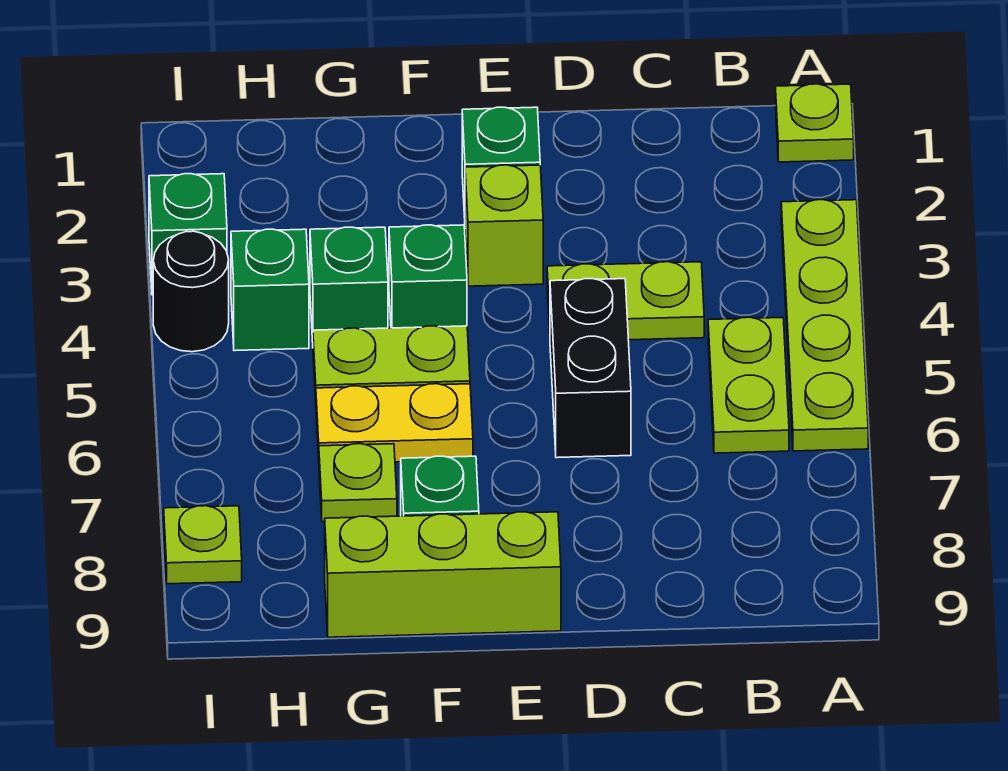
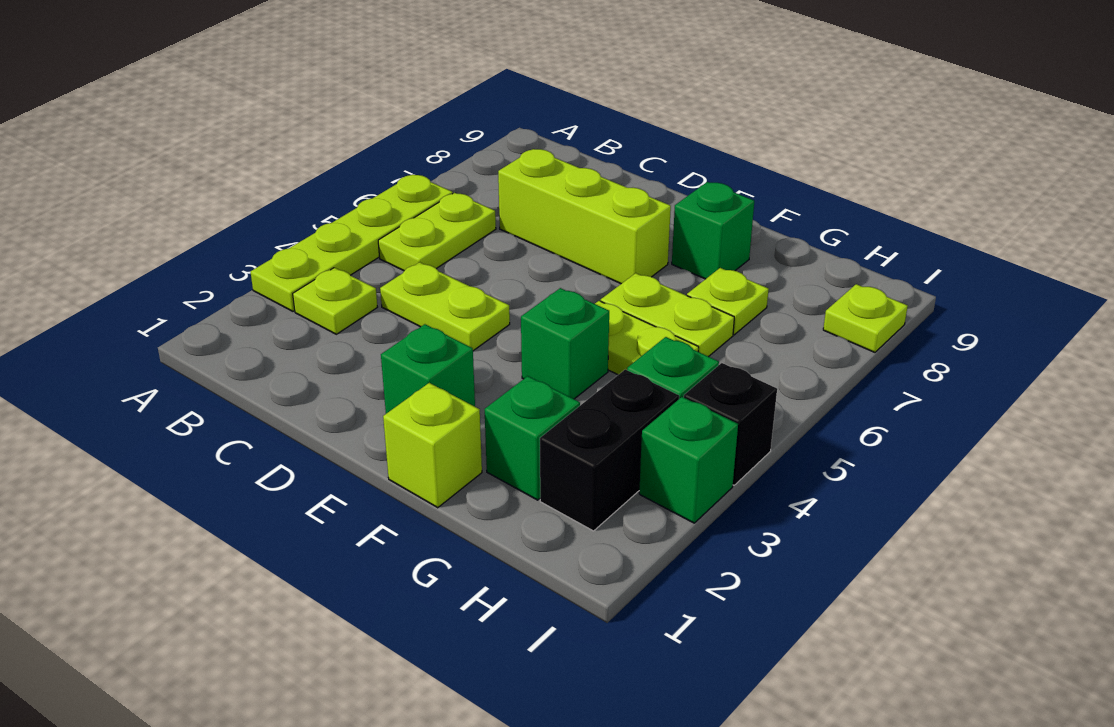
lime plate A1 level 1 -> lime plate B3 level 1
black brick D5:D6 level 1 -> black brick H2:H3 level 1
lime brick E3 level 1 -> lime brick F1 level 1
lime brick E9:G9 level 1 -> lime brick C7:E7 level 1
yellow plate F6:G6 level 1 -> lime plate F6:G6 level 1
green brick G4 level 1 -> green brick G2 level 1
black round brick I4 level 1 -> black brick I4 level 1

